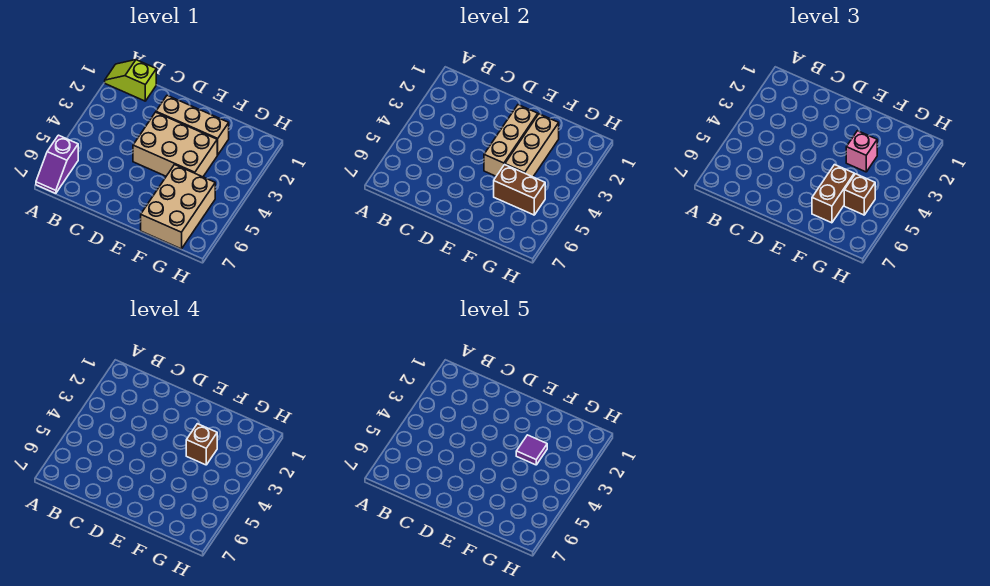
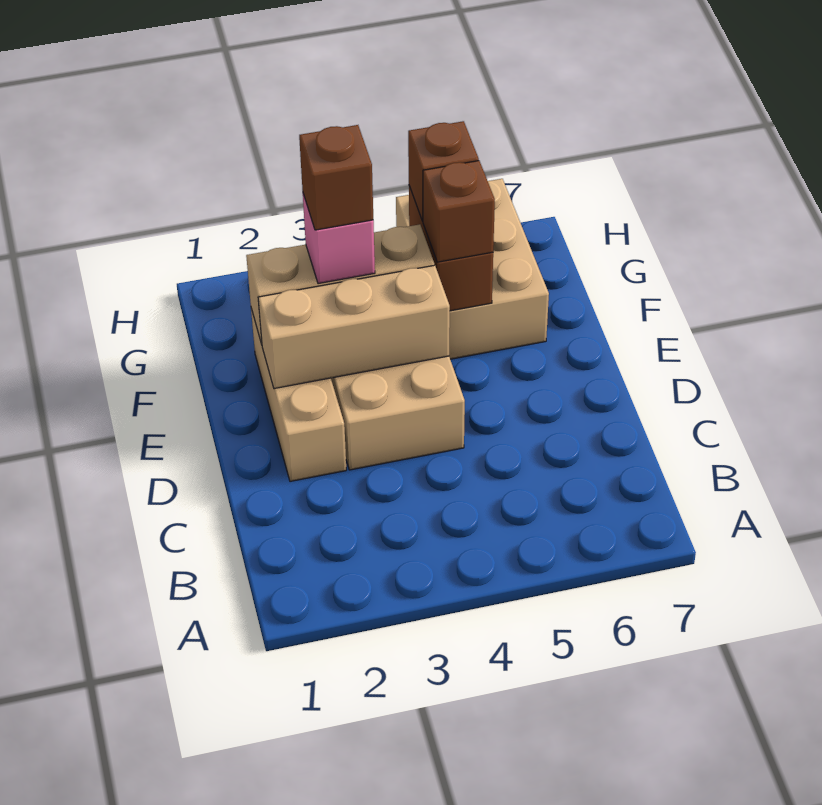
lime slope A1:B1 level 1 top B -> none
purple slope A6:A7 level 1 top 6 -> none
purple tile F3 level 5 -> none
tan brick F5:G7 level 1 -> tan brick F5:H6 level 1
brown brick F5:F6 level 3 -> brown brick F5 level 3

